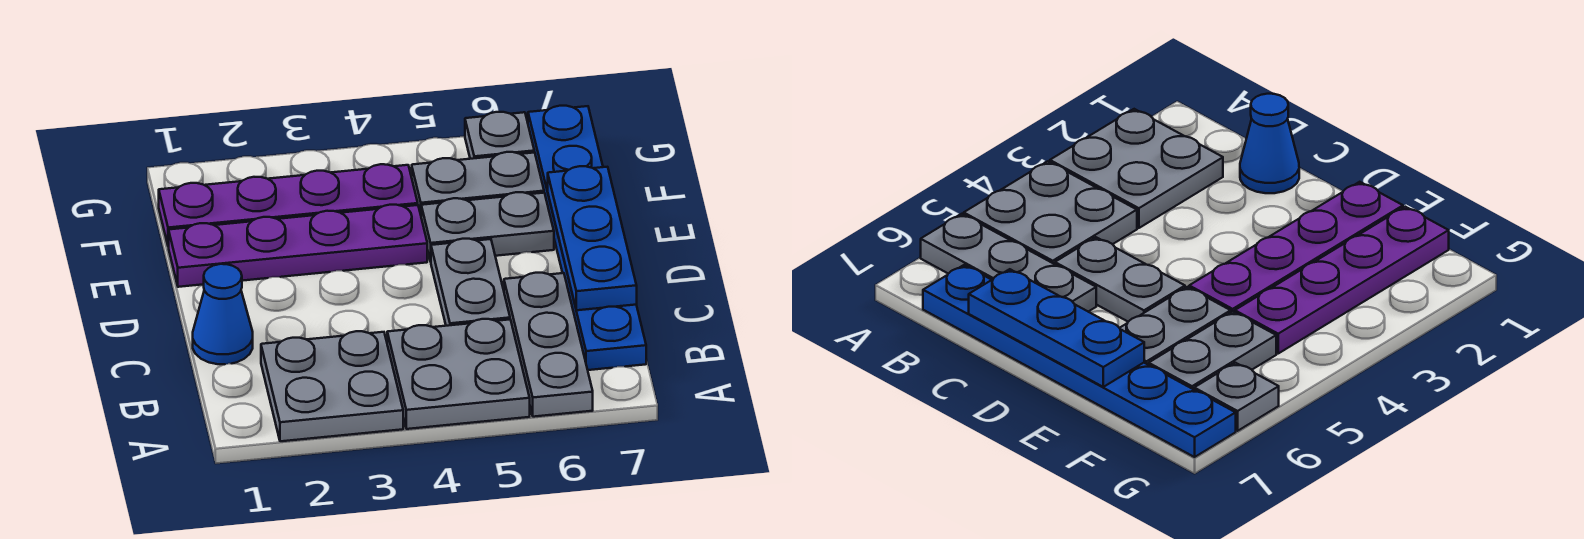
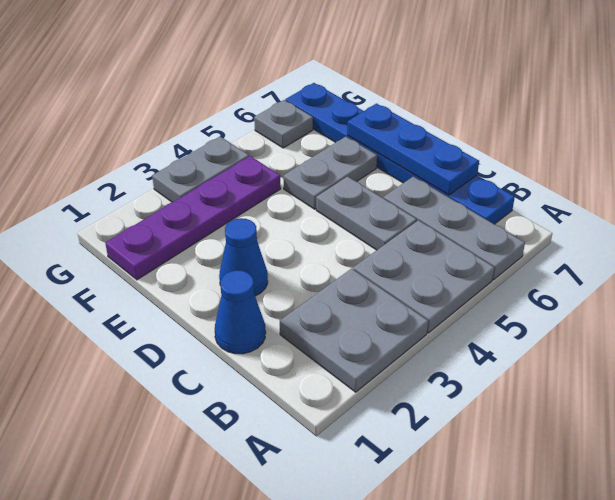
none -> blue cone D2 level 1
purple plate E1:E4 level 1 -> none
grey plate F5:F6 level 1 -> grey plate G3:G4 level 1

